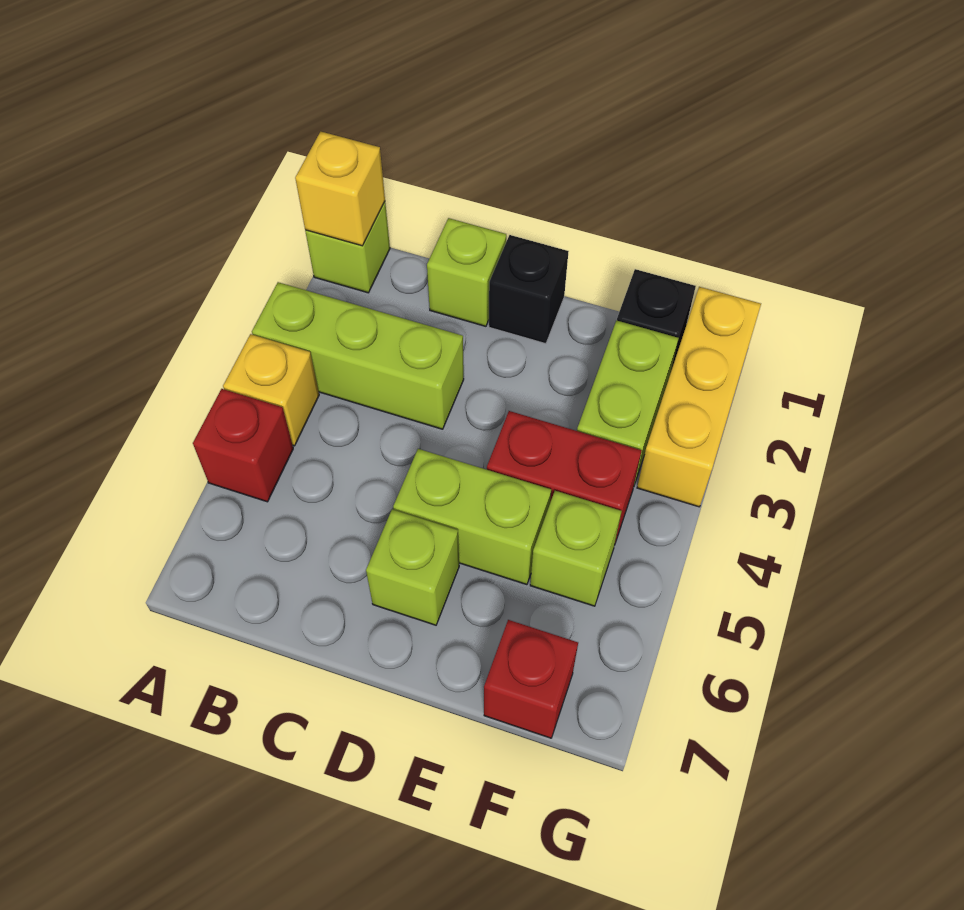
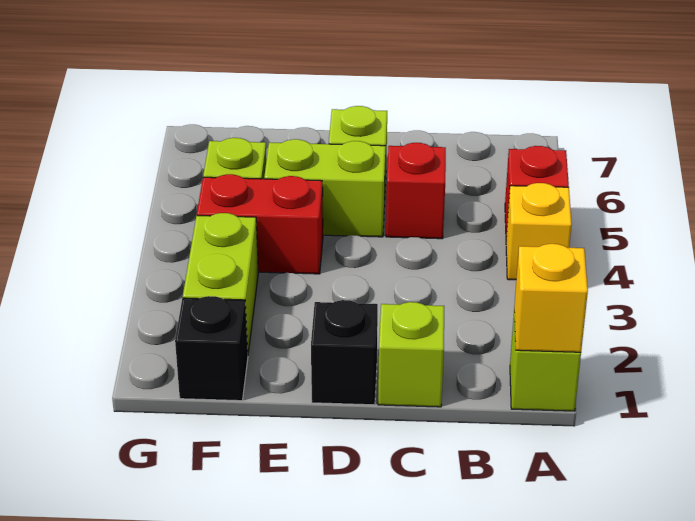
lime brick A3:C3 level 1 -> none
red brick F7 level 1 -> red brick C5 level 1
yellow brick G1:G3 level 1 -> none

